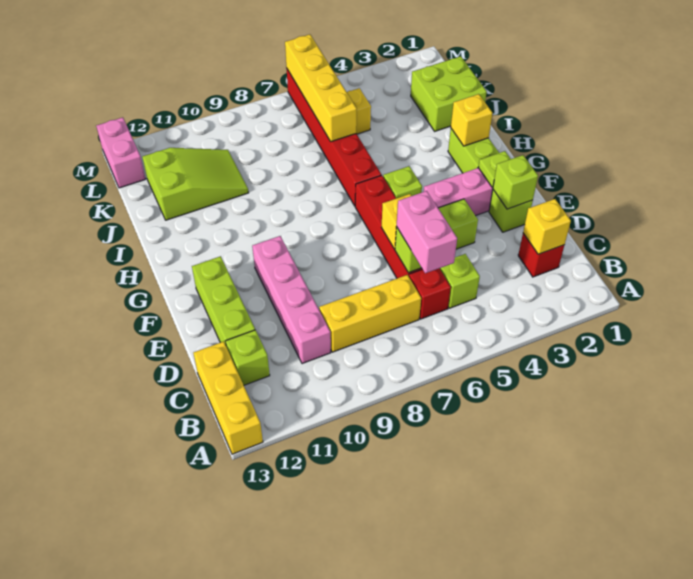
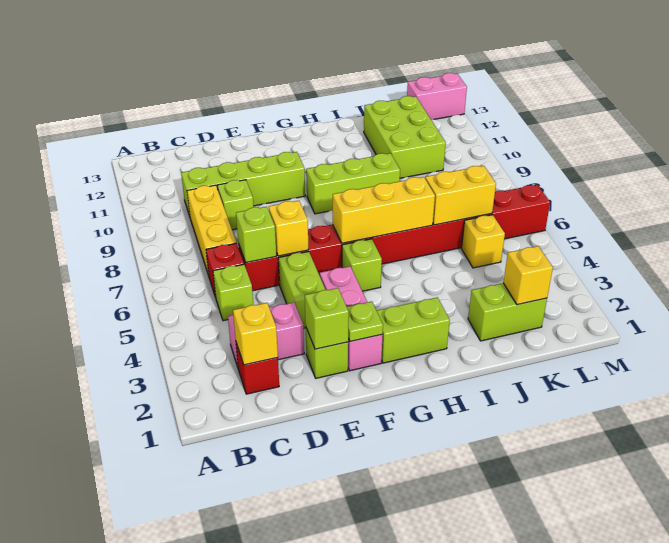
yellow brick A13:C13 level 1 -> yellow brick G6:I6 level 2
pink brick C6:D6 level 3 -> pink brick C3:D3 level 1
pink brick C10:F10 level 1 -> lime brick C10:F10 level 1
lime brick C12 level 1 -> lime brick D9 level 1
lime brick D12:F12 level 1 -> lime brick G9:I9 level 1
yellow brick H2 level 2 -> yellow brick K2 level 2
lime brick J1:K2 level 1 -> lime brick J2:K2 level 1
yellow brick J6:M6 level 2 -> yellow brick J6:K6 level 2
lime slope J10:K12 level 1 top 12 -> lime brick J10:K12 level 1

